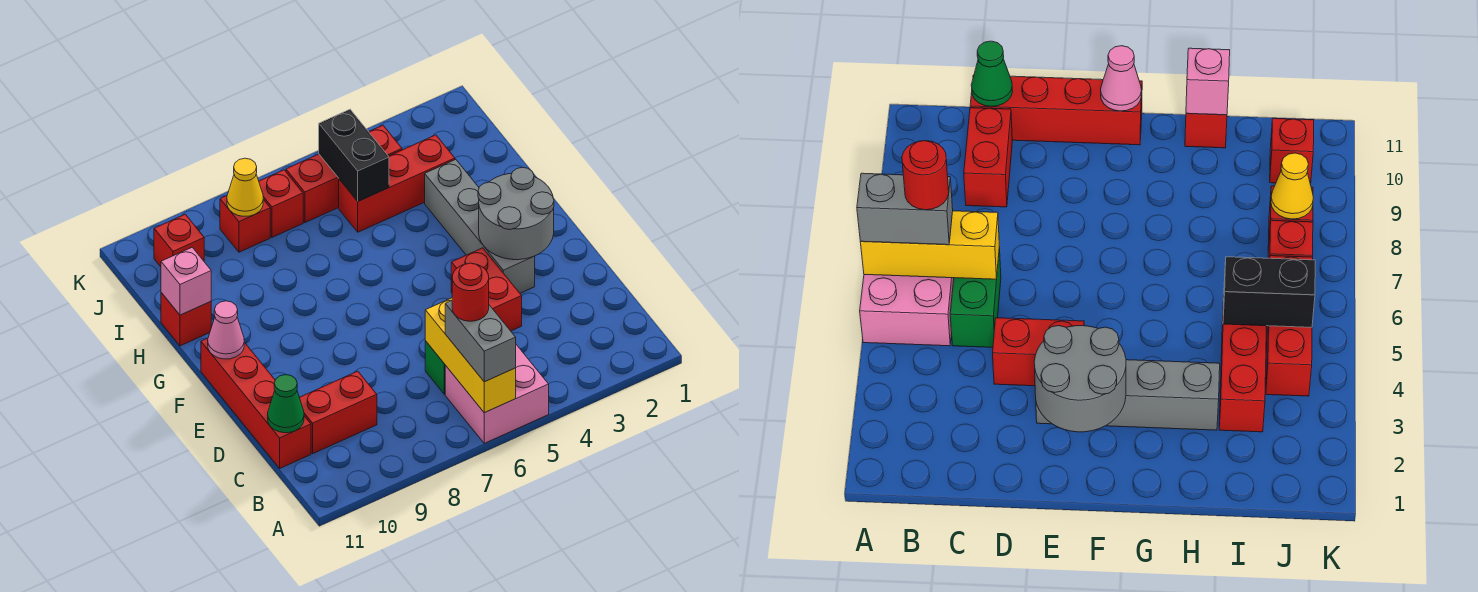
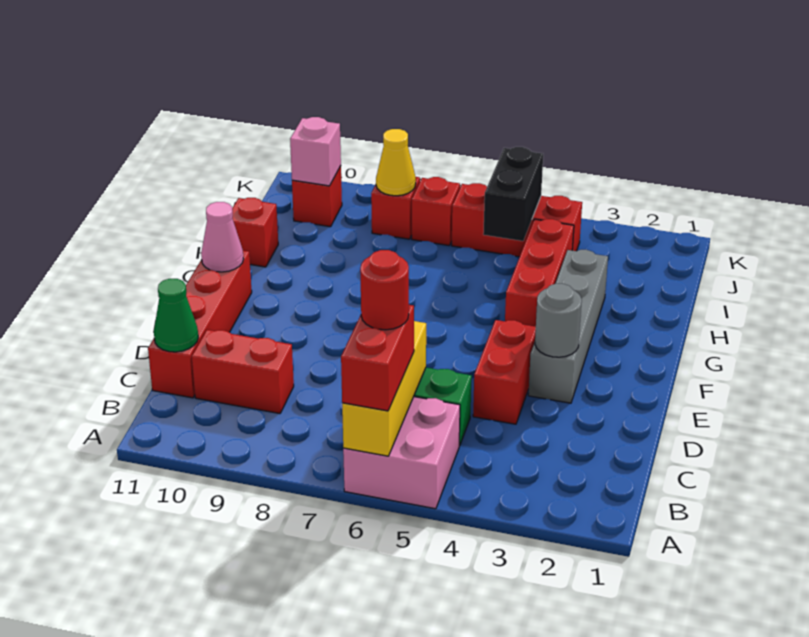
grey brick A6:B6 level 3 -> red brick A6:B6 level 3
grey round brick E2:F3 level 2 -> grey round brick E3 level 2
pink brick H11 level 2 -> pink brick J10 level 2
red brick I3:I5 level 1 -> red brick G4:I4 level 1

